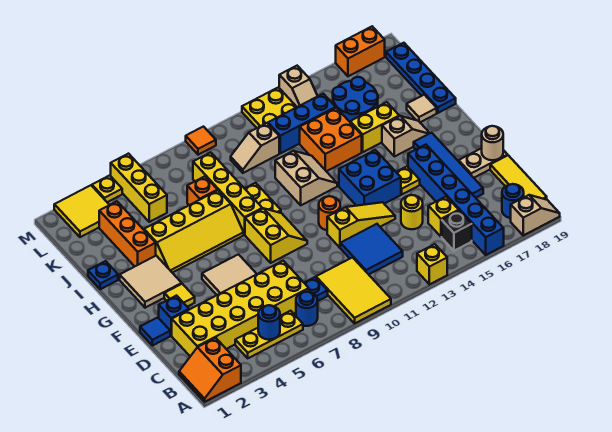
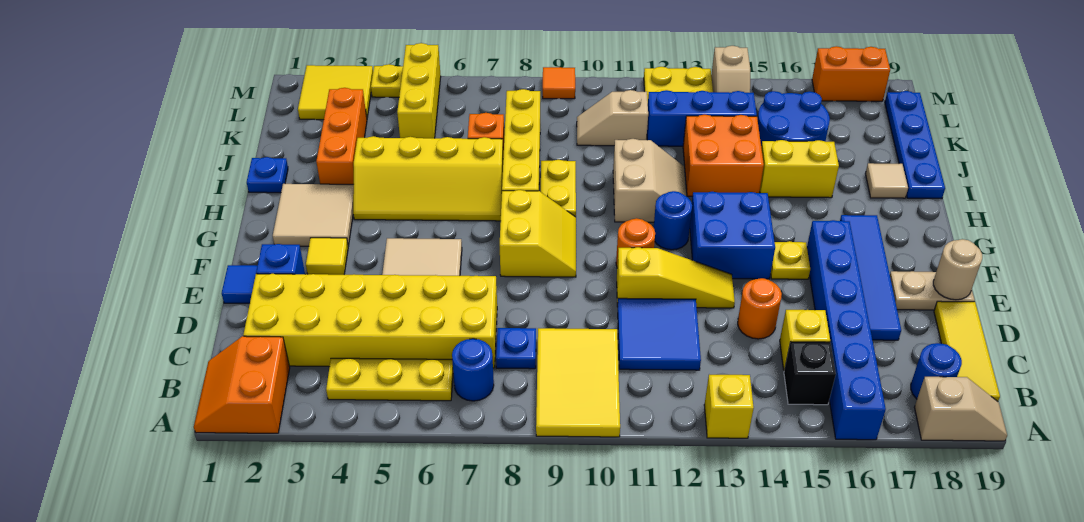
blue round brick B5 level 2 -> blue round brick G12 level 1
yellow round brick D14 level 1 -> orange round brick D14 level 1
tan slope H16:H17 level 1 top 16 -> none

